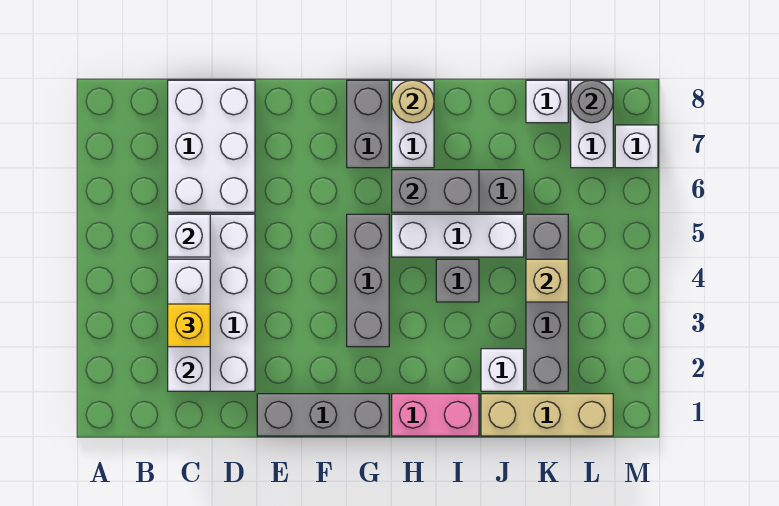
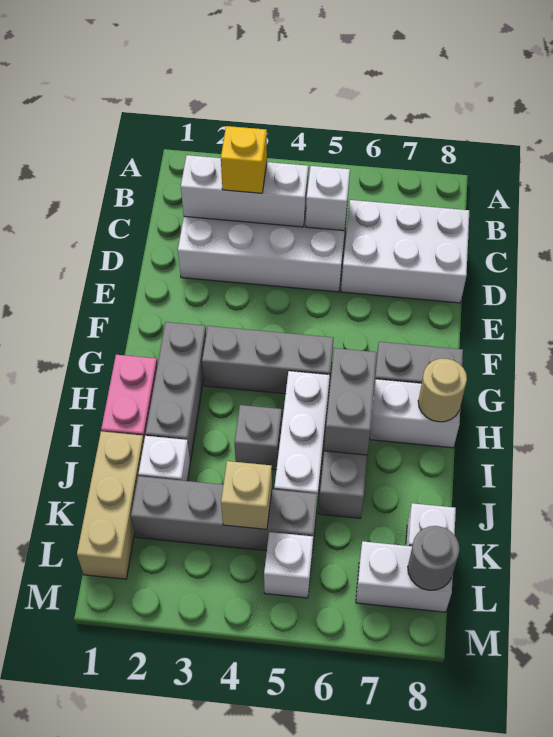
grey brick E1:G1 level 1 -> grey brick G2:I2 level 1
white brick M7 level 1 -> white brick L5 level 1

